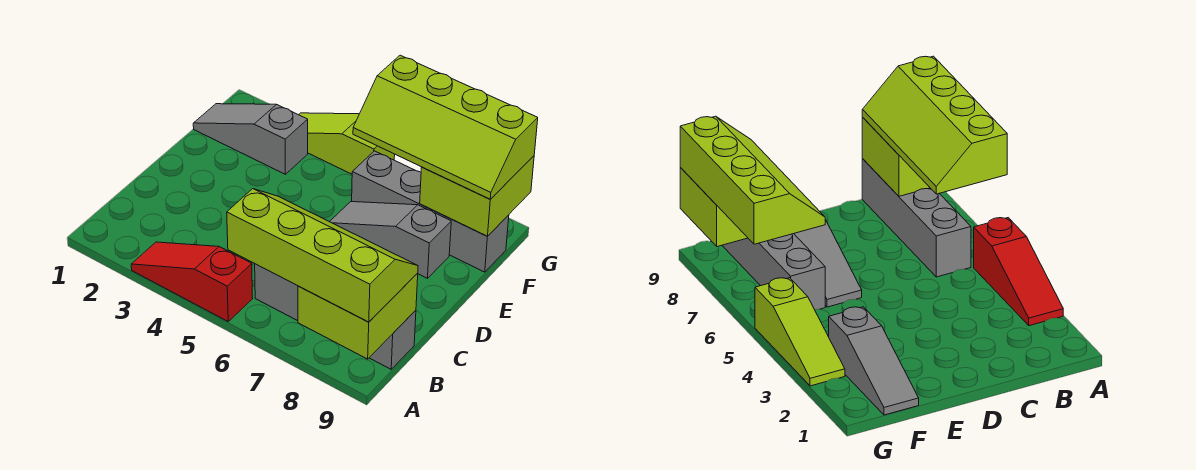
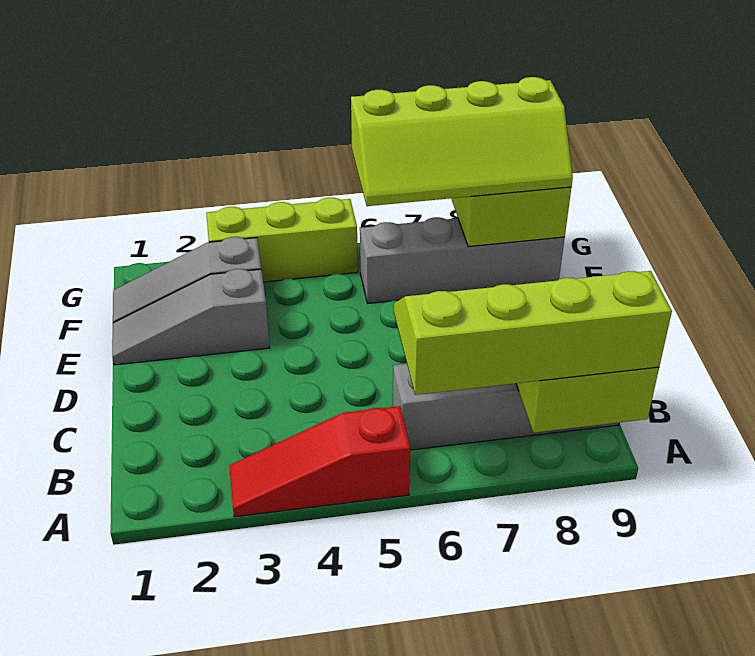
grey slope E6:E8 level 1 top 8 -> grey slope E1:E3 level 1 top 3
lime slope G3:G5 level 1 top 5 -> lime brick G3:G5 level 1

